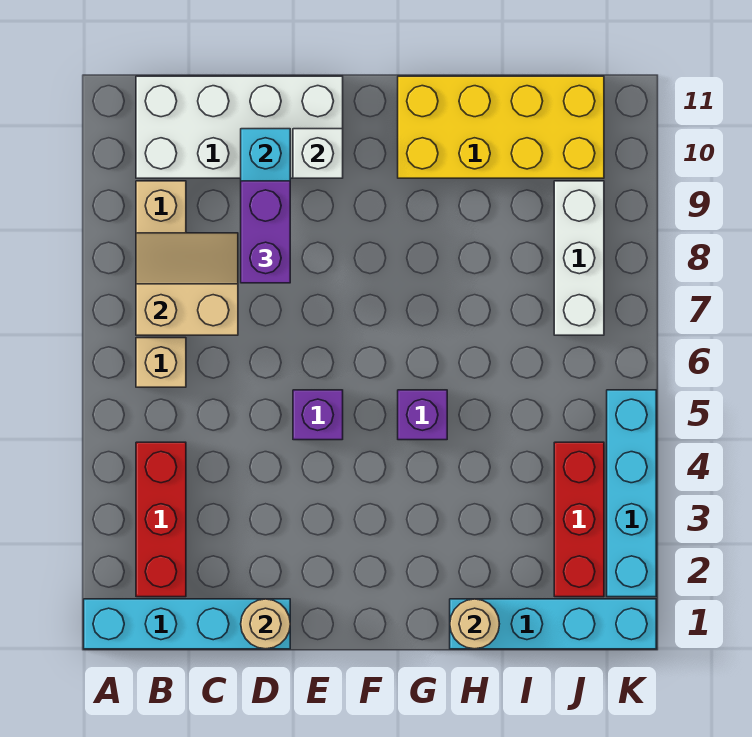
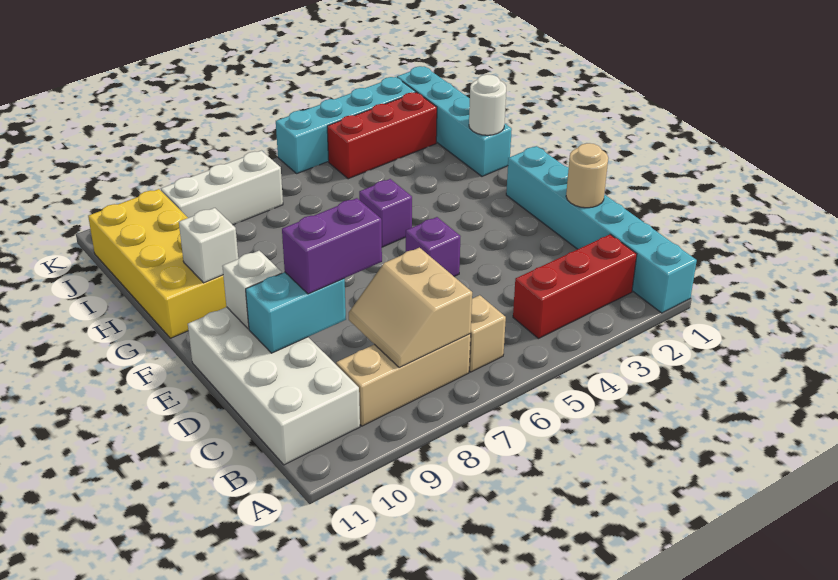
cyan brick A1:D1 level 1 -> cyan brick A1:F1 level 1
none -> white brick G10 level 2
tan round brick H1 level 2 -> white round brick H1 level 2

